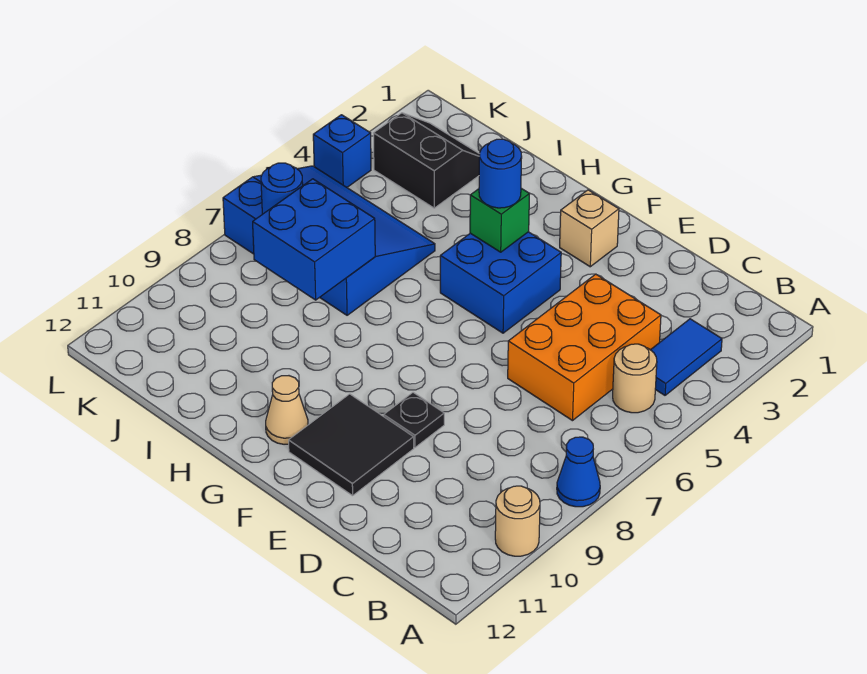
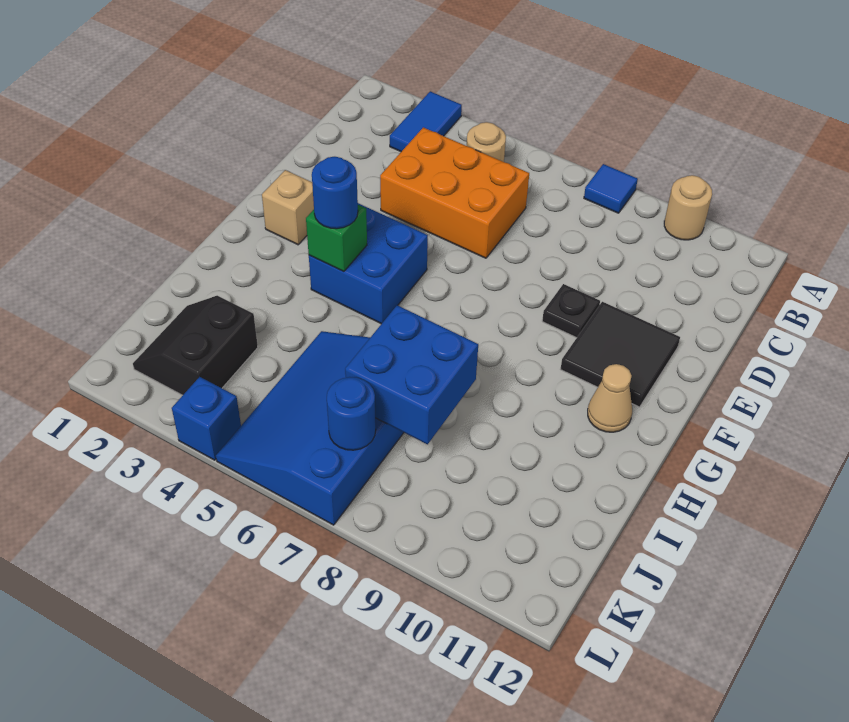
blue cone A8 level 1 -> blue tile A8 level 1
blue tile B3:B4 level 1 -> blue tile A3:B3 level 1

